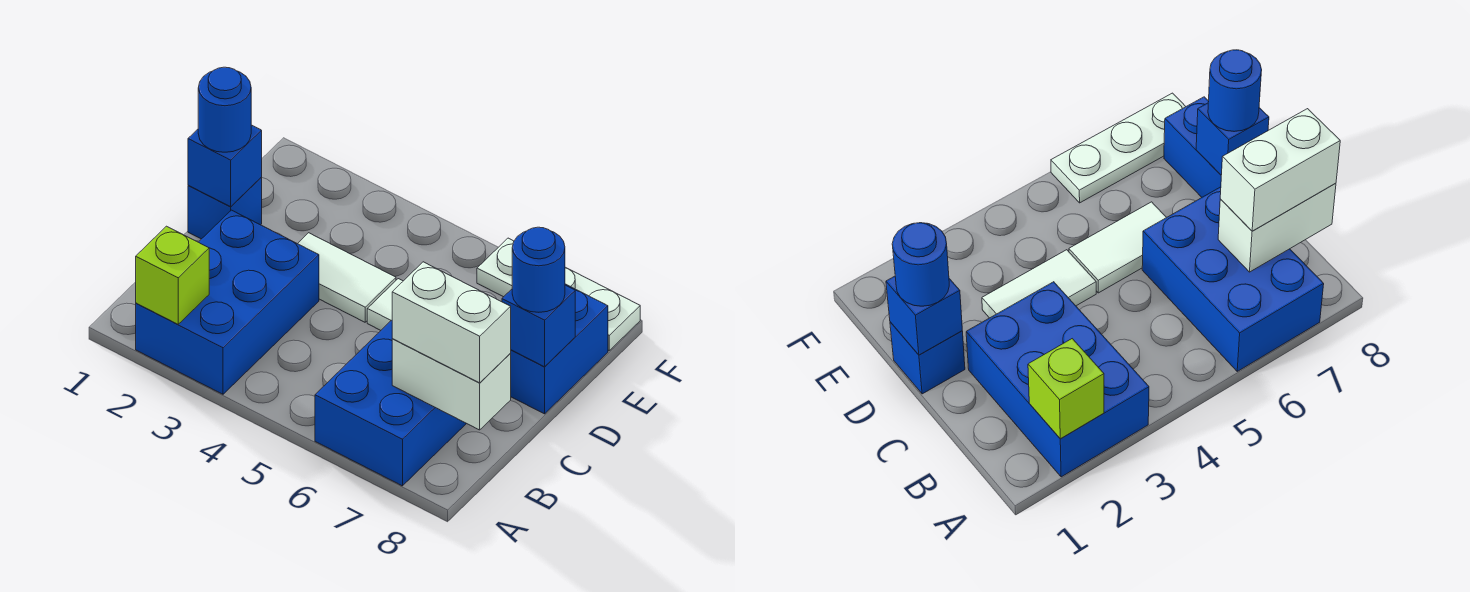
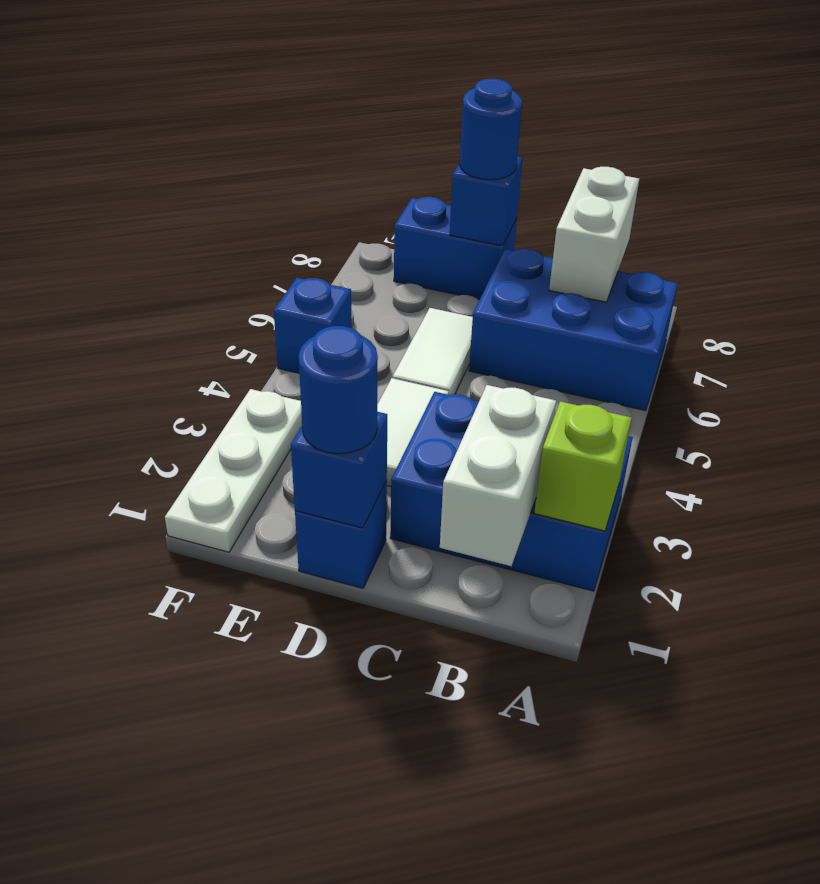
white brick B7:B8 level 3 -> white brick B1:B2 level 2
none -> blue brick F5 level 1
white plate F6:F8 level 1 -> white plate F1:F3 level 1

